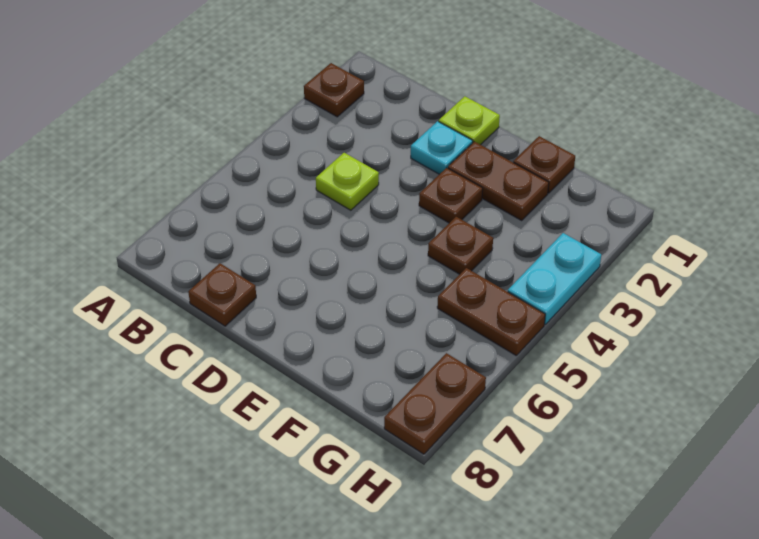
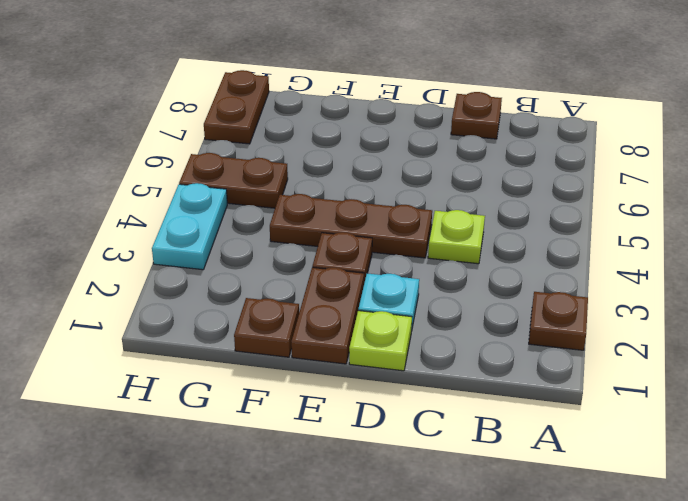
brown plate E2:F2 level 1 -> brown plate E1:E2 level 1
brown plate F4 level 1 -> brown plate D4:F4 level 1

